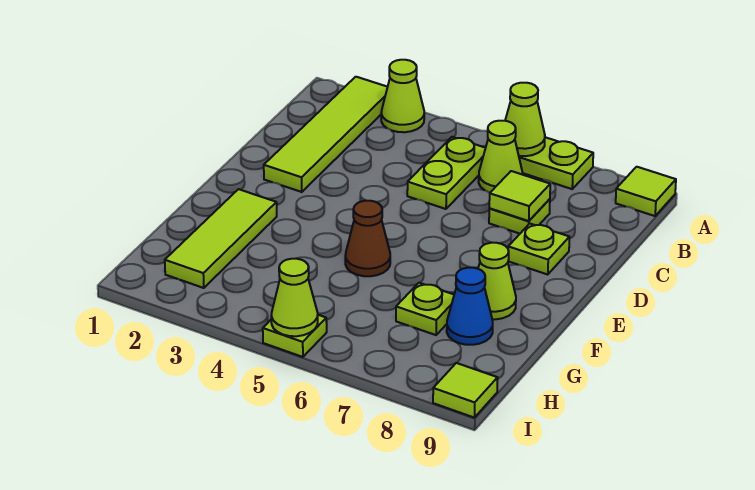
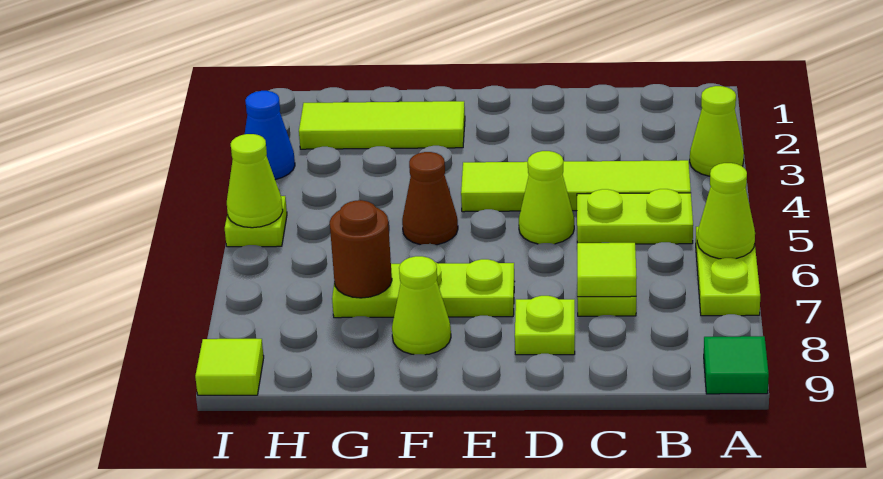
lime tile A2:D2 level 1 -> lime tile B4:E4 level 1
lime tile A9 level 1 -> green tile A9 level 1
lime cone B6 level 1 -> lime cone D5 level 1
lime plate G7 level 1 -> lime plate E7:G7 level 1
none -> brown round brick G7 level 2
blue cone G8 level 1 -> blue cone I3 level 1

